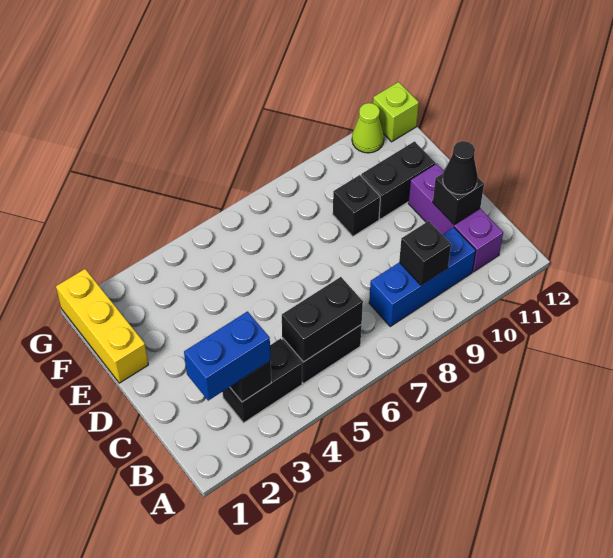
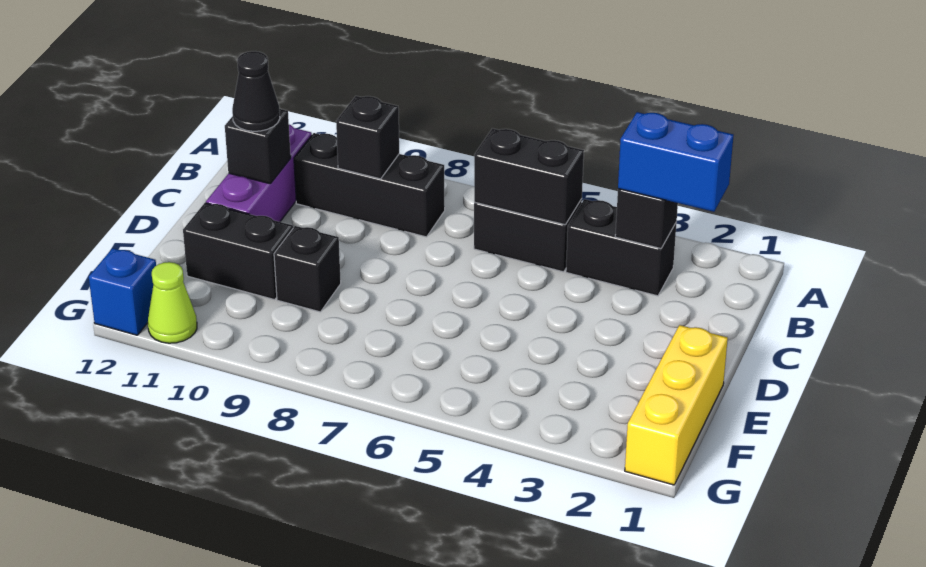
blue brick B8:B10 level 1 -> black brick B8:B10 level 1
lime brick G12 level 1 -> blue brick G12 level 1

